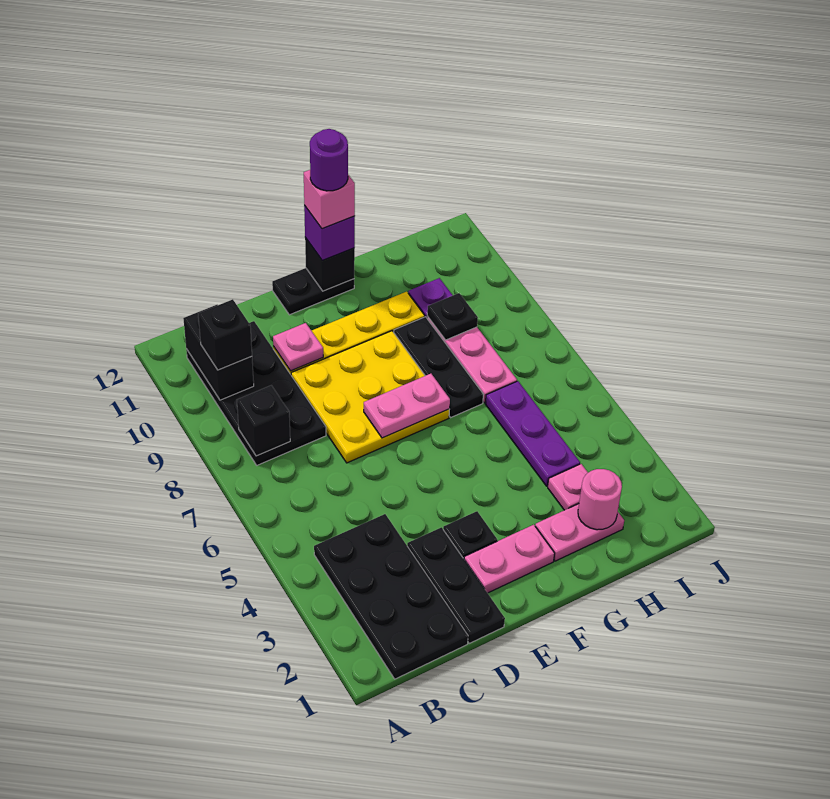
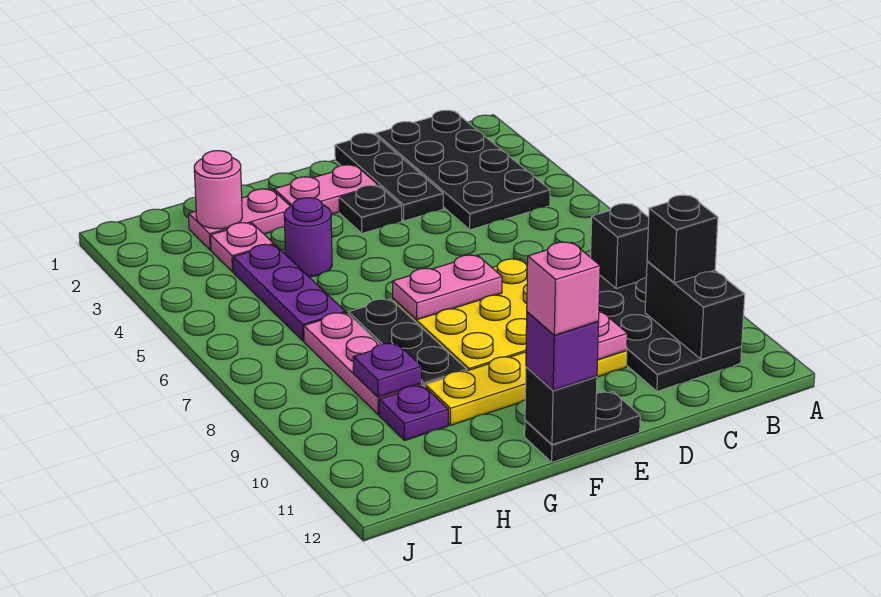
purple round brick F12 level 5 -> purple round brick G4 level 1
black plate H9 level 2 -> purple plate H9 level 2

